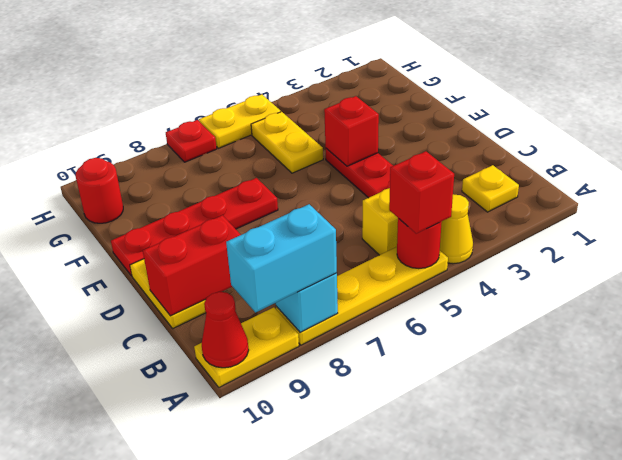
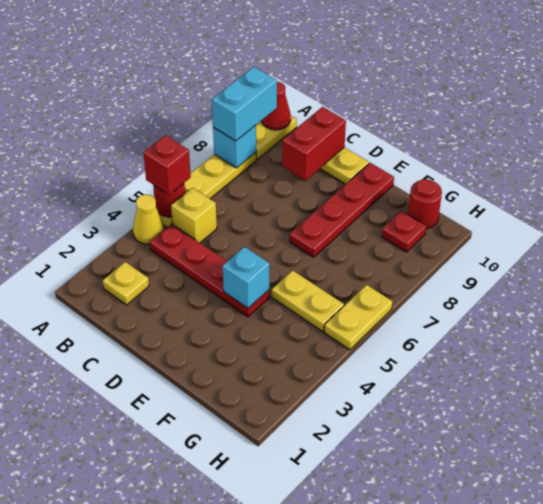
red brick E4 level 2 -> cyan brick E4 level 2
red plate H7 level 1 -> red plate G9 level 1

